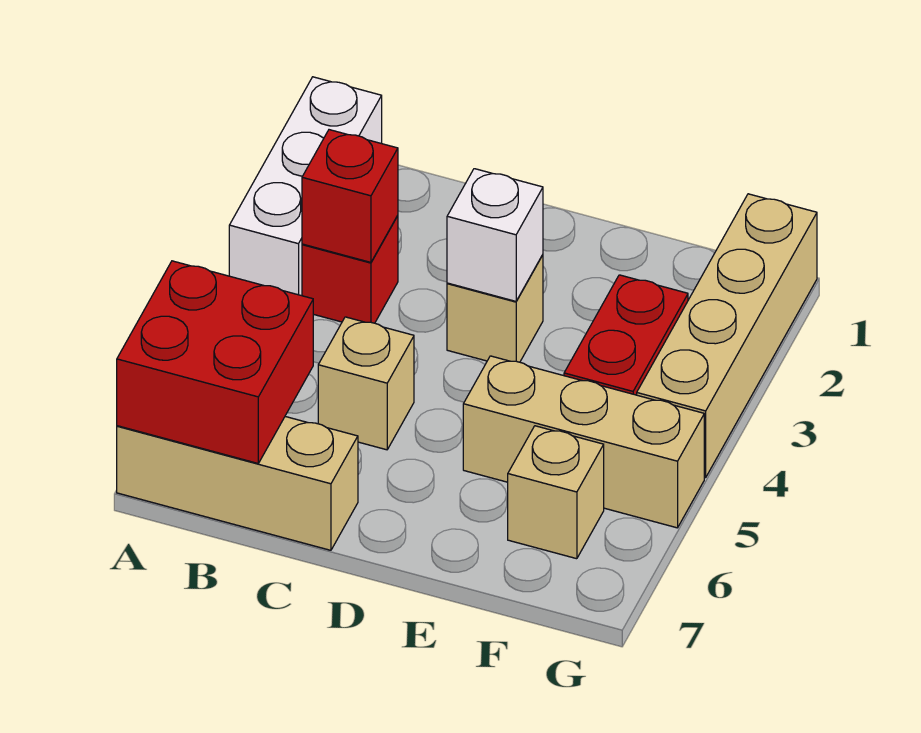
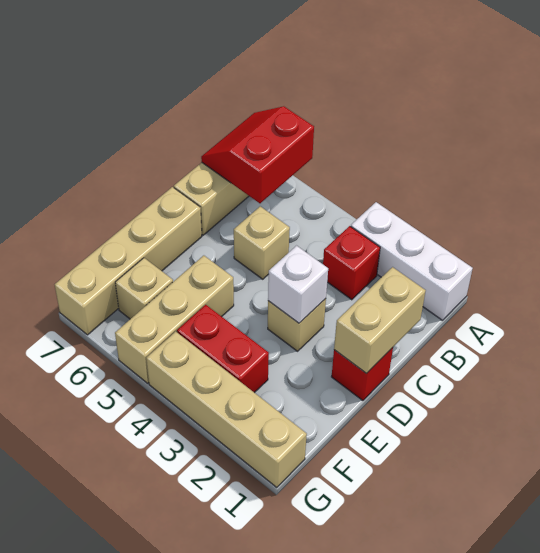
red brick A6:B7 level 2 -> red slope A6:B7 level 2 top 6
red brick B3 level 2 -> red brick D1 level 1
none -> tan brick C1:D1 level 2
none -> tan brick D7:G7 level 1

